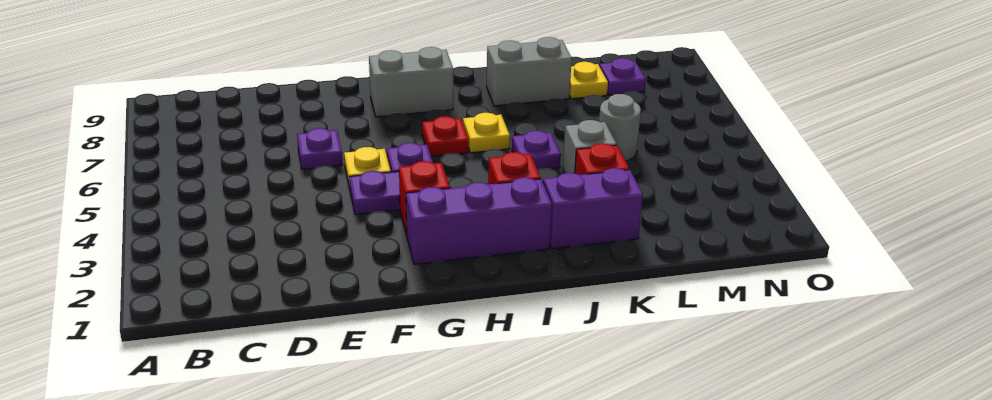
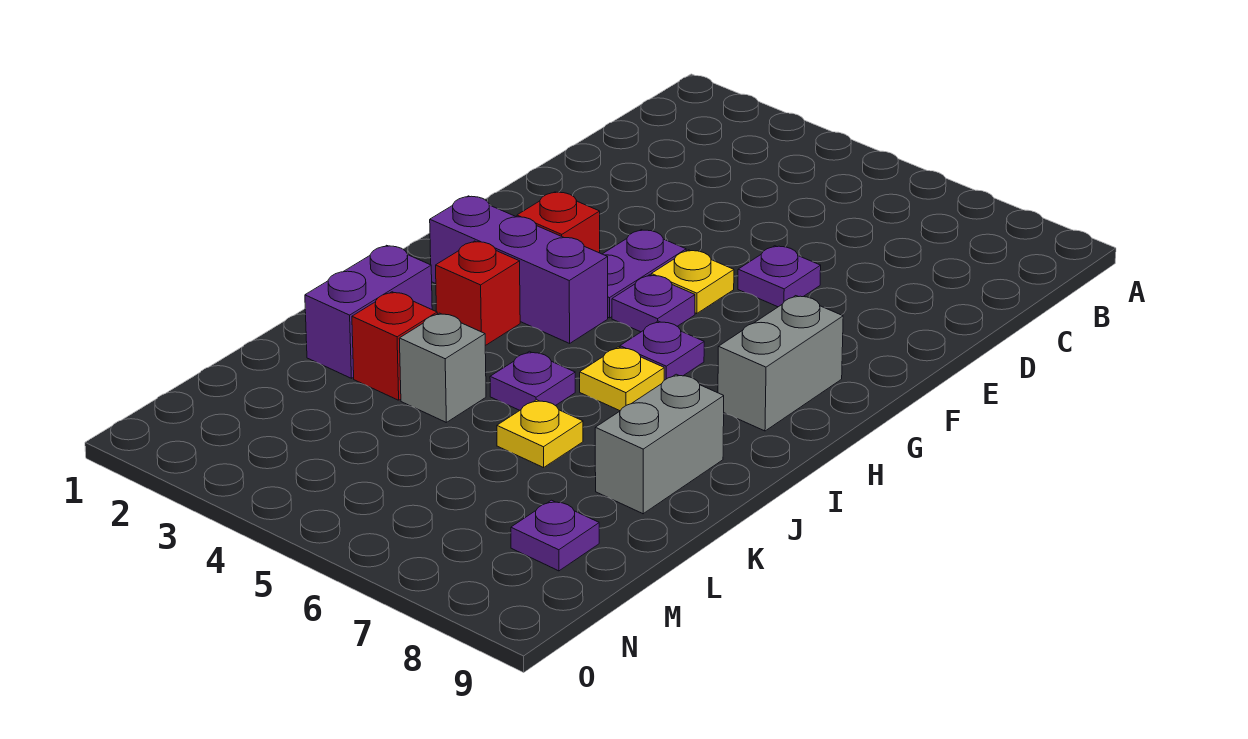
purple brick G2:I2 level 1 -> purple brick H2:H4 level 1
red plate H6 level 1 -> purple plate H6 level 1
grey round brick L5 level 1 -> none
yellow plate L8 level 1 -> yellow plate K6 level 1

